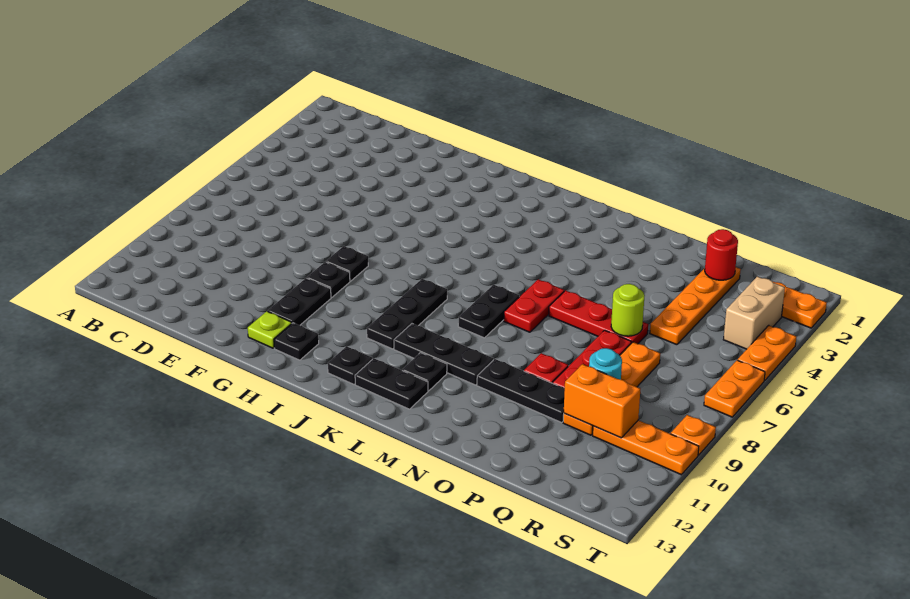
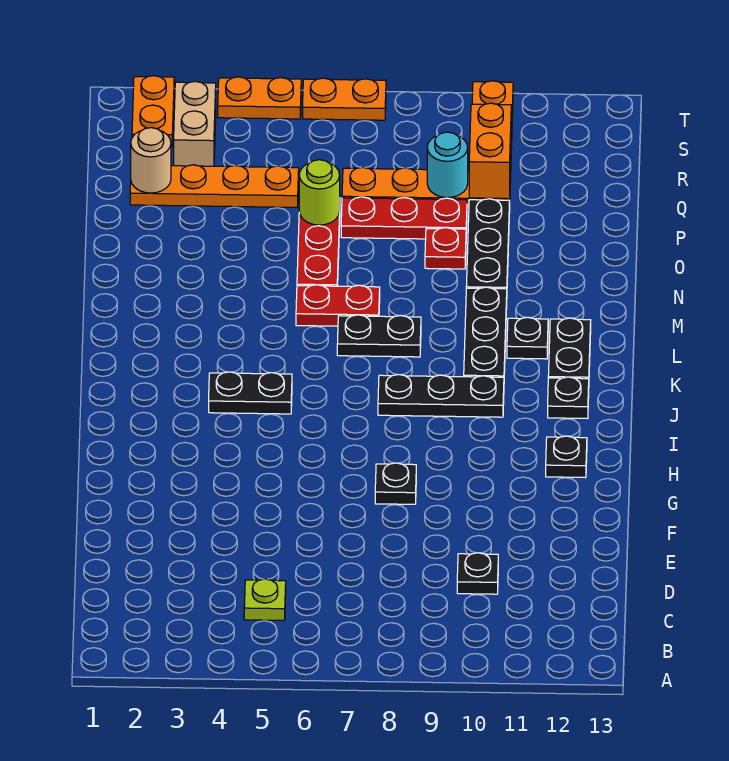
black plate G9 level 1 -> black plate D10 level 1
black plate G10:G11 level 1 -> black plate J4:J5 level 1
lime plate G12 level 1 -> lime plate C5 level 1
red round brick Q2 level 2 -> tan round brick Q2 level 2
tan brick S3:S4 level 1 -> tan brick R3:S3 level 1
orange plate T9 level 1 -> none

